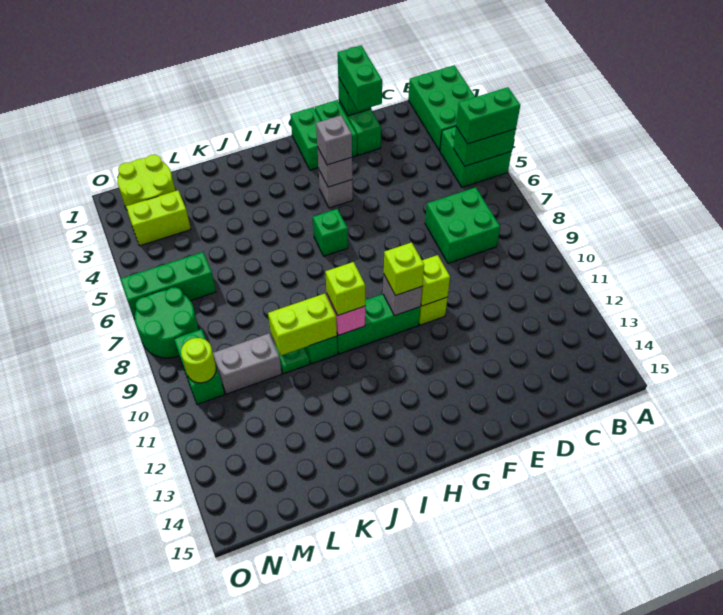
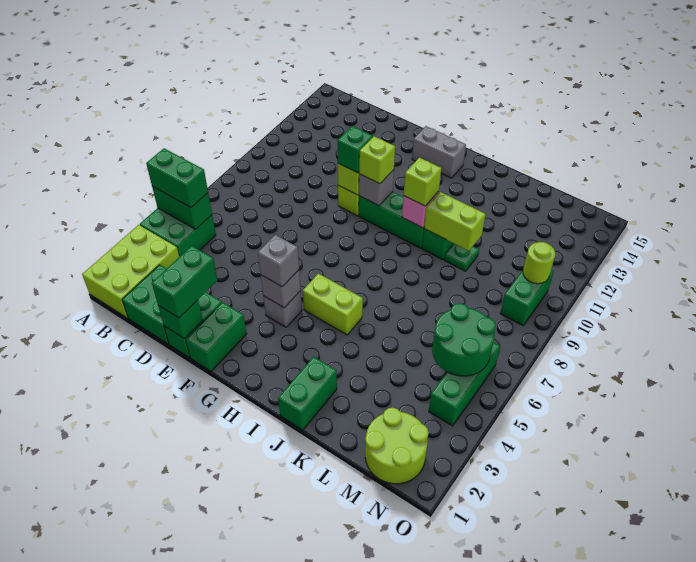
green brick A1:B3 level 1 -> lime brick A1:B3 level 1
green brick C7:D8 level 1 -> green brick C1:D2 level 1
green brick G1:G2 level 1 -> green brick J1:J2 level 1
green brick H6 level 1 -> green brick F10 level 3
grey brick L10:M10 level 1 -> grey brick G14:H14 level 1
lime brick M3:N3 level 1 -> lime brick H5:I5 level 1
green brick M6:O6 level 1 -> green brick N4:N6 level 1
green round brick N7:O8 level 1 -> green round brick M5:N6 level 2

